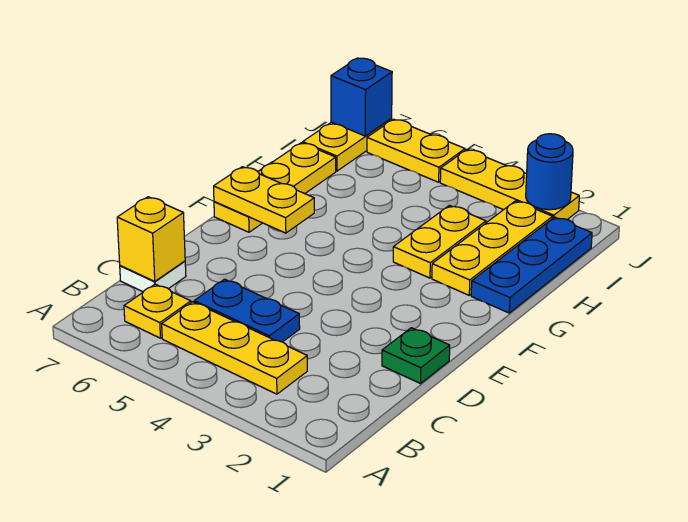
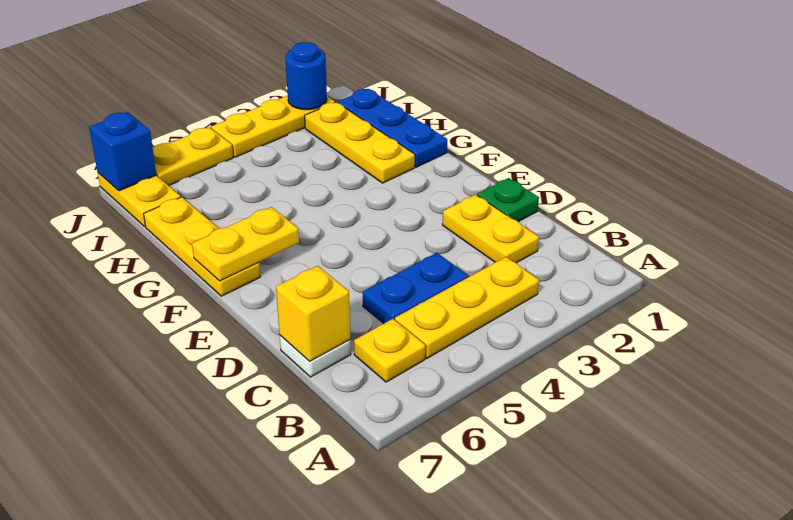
yellow plate G3:H3 level 1 -> yellow plate C2:D2 level 1

